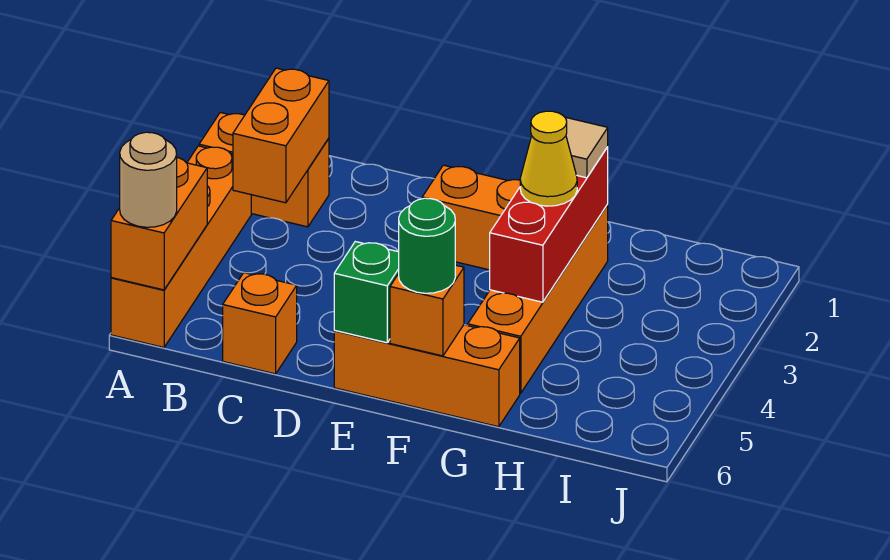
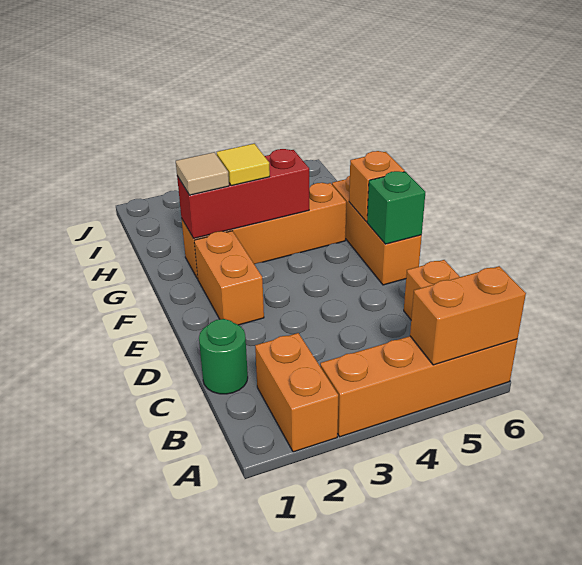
tan round brick A6 level 3 -> none
orange brick B2:B3 level 2 -> none
green round brick F6 level 3 -> green round brick C1 level 1
yellow cone G3 level 3 -> yellow tile G3 level 3

